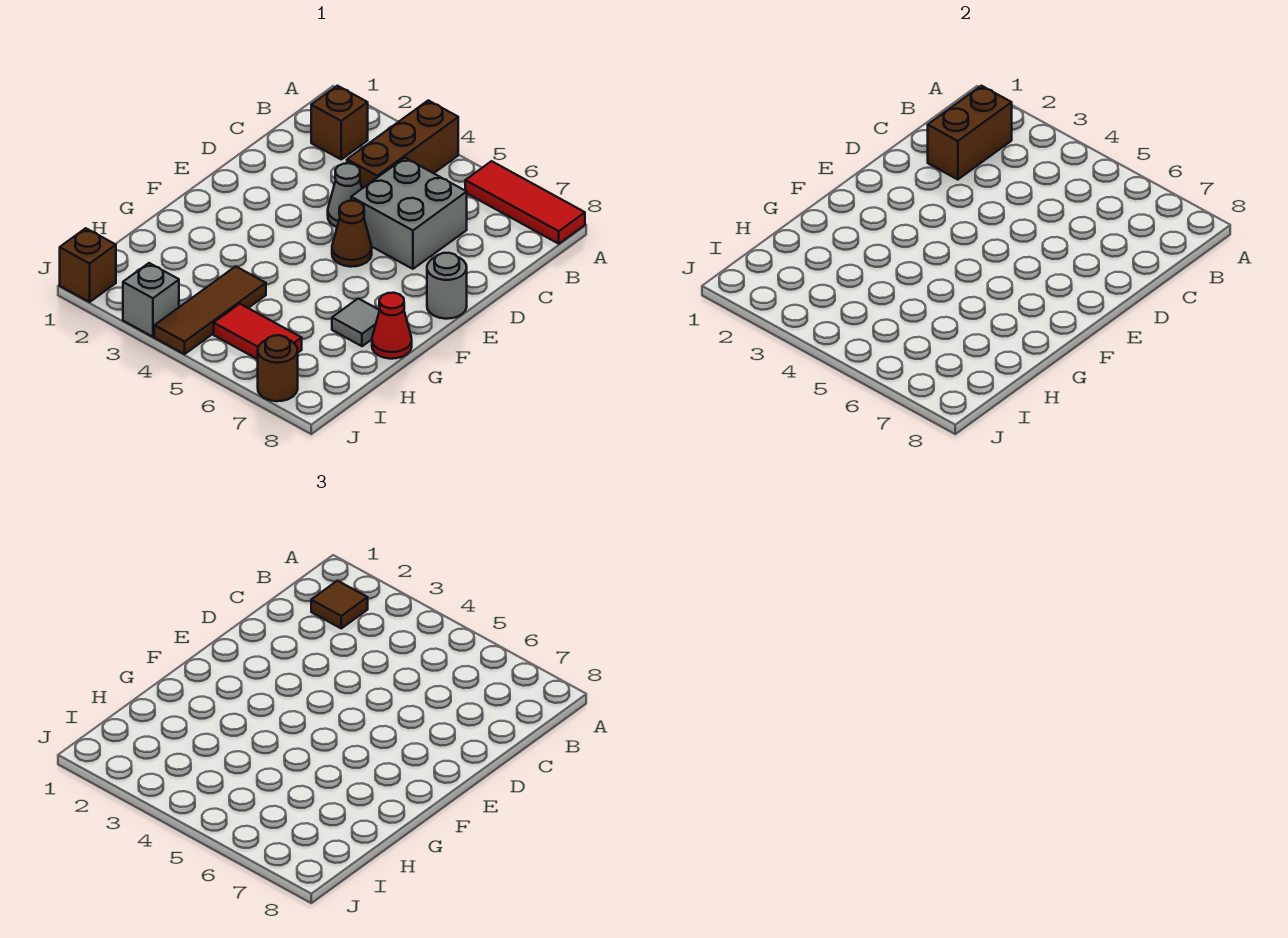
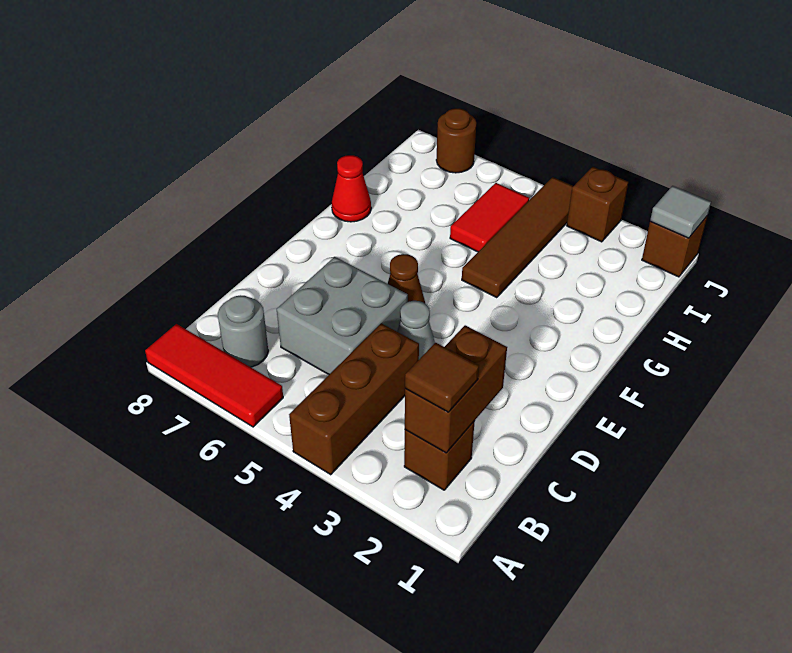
grey round brick E8 level 1 -> grey round brick B7 level 1
grey tile G7 level 1 -> grey tile J1 level 2
brown tile H4:J4 level 1 -> brown tile G4:J4 level 1
red tile I5:I6 level 1 -> red tile H5:I5 level 1
grey brick J3 level 1 -> brown brick J3 level 1

